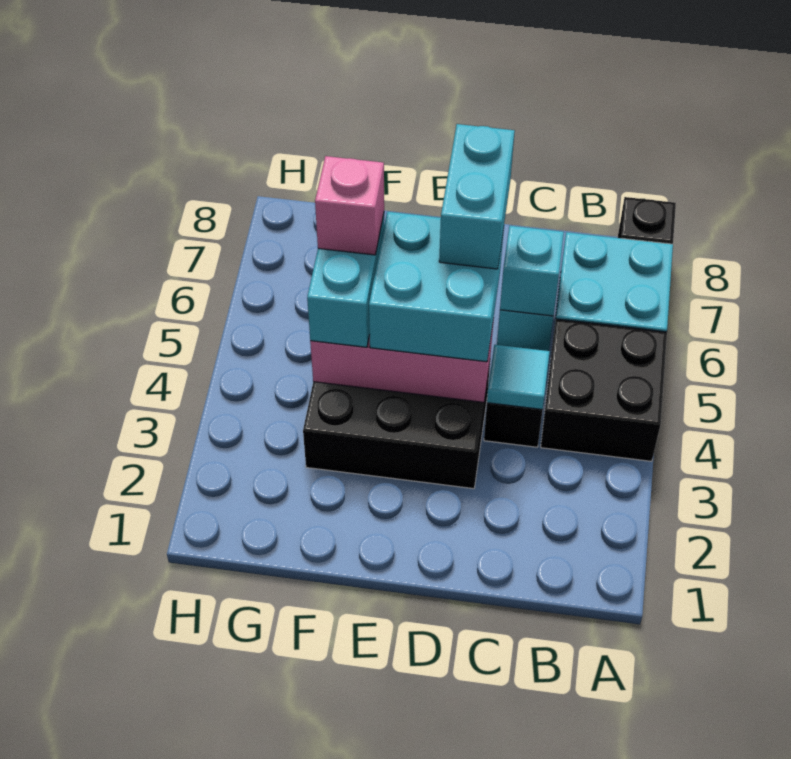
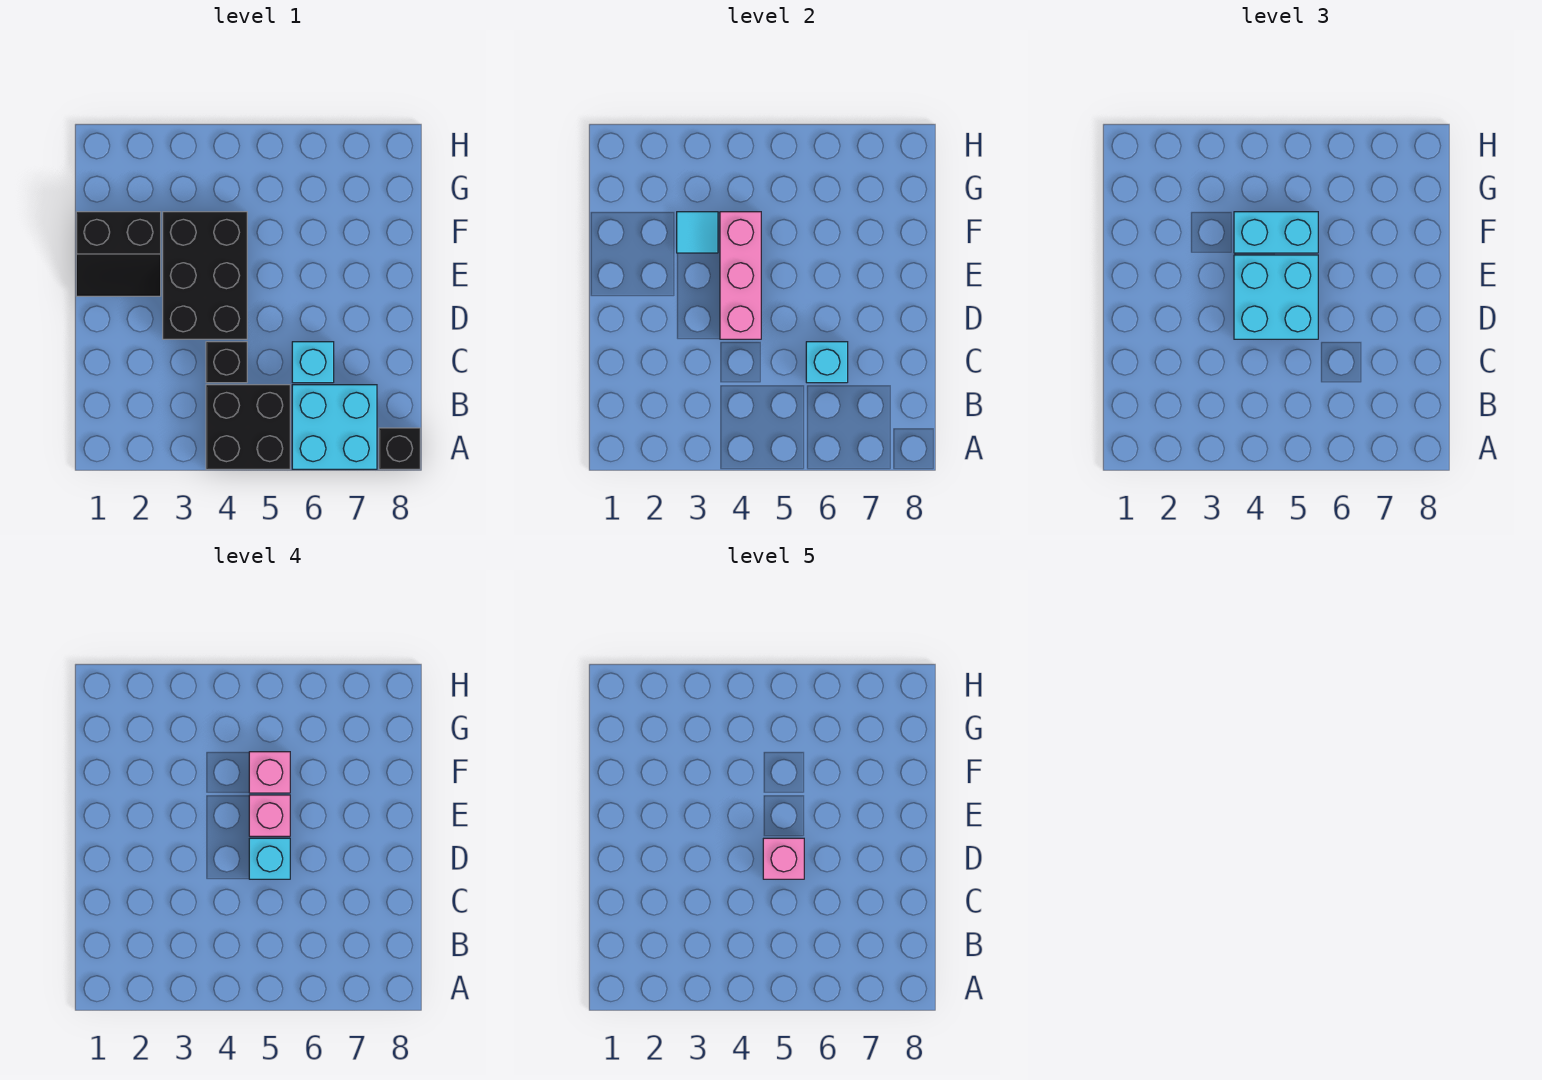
cyan tile C4 level 2 -> cyan tile F3 level 2
cyan brick D5:D6 level 4 -> cyan brick D5 level 4
none -> pink brick D5 level 5
none -> black slope E1:F2 level 1 top F
none -> pink brick E5 level 4

